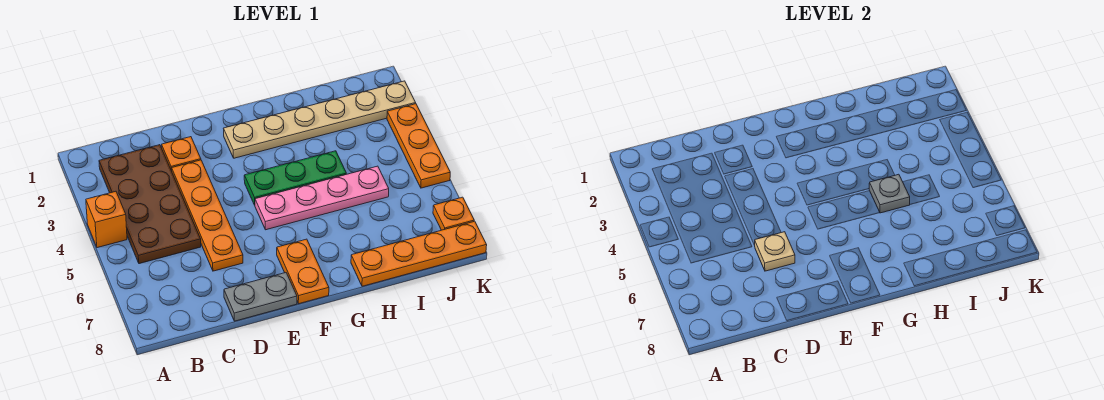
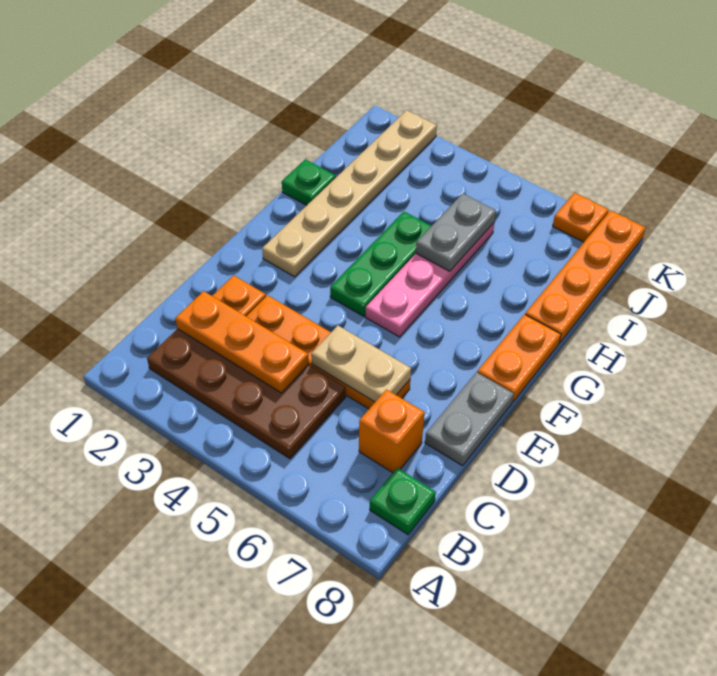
orange brick A4 level 1 -> orange brick C7 level 1
none -> green plate B8 level 1
tan plate D6 level 2 -> tan plate D5:D6 level 2
orange plate F7:F8 level 1 -> orange plate F8:G8 level 1
none -> green plate H1 level 1
grey plate H5 level 2 -> grey plate H5:I5 level 2
orange plate K3:K5 level 1 -> orange plate C2:C4 level 2

